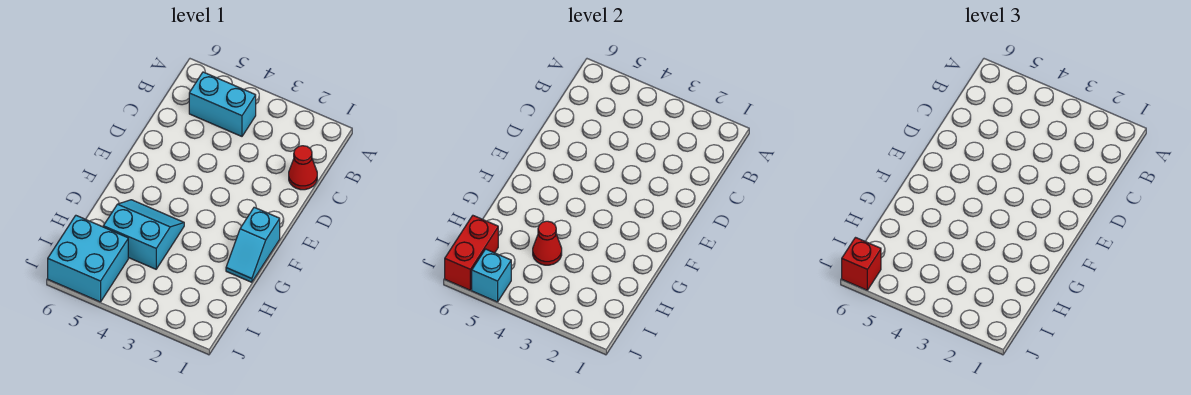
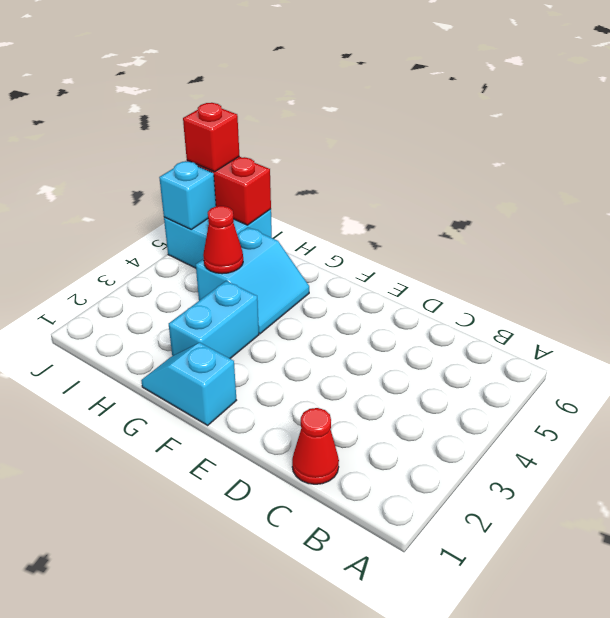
cyan brick B4:B5 level 1 -> cyan brick G2:G3 level 1

